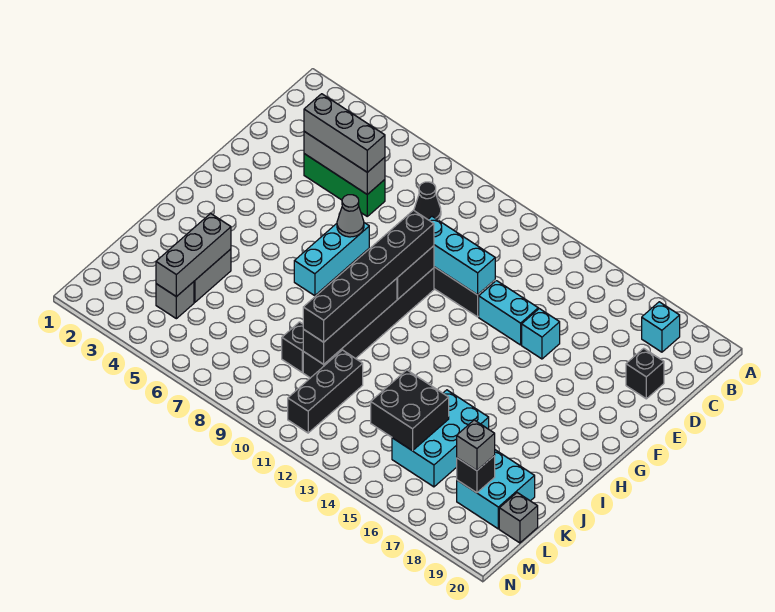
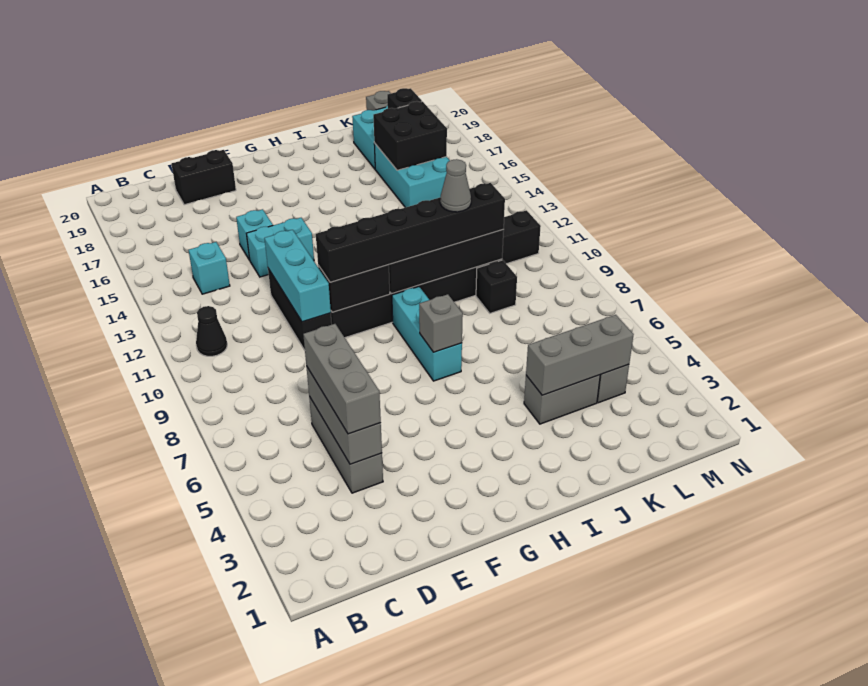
cyan brick B18 level 1 -> cyan brick C14 level 1
black cone C8 level 1 -> black cone B11 level 1
green brick D4:D6 level 1 -> grey brick D4:D6 level 1
black brick D19 level 1 -> black brick D19:E19 level 1
cyan brick E13:E14 level 1 -> cyan brick E14:F14 level 1
cyan brick F7:H7 level 1 -> cyan brick H7:H9 level 1
grey cone F7 level 2 -> grey cone J10 level 4
cyan brick J15:L16 level 1 -> cyan brick K15:L17 level 1
black brick K14:L15 level 2 -> black brick K16:L17 level 2
grey brick L18 level 3 -> grey brick H7 level 2

